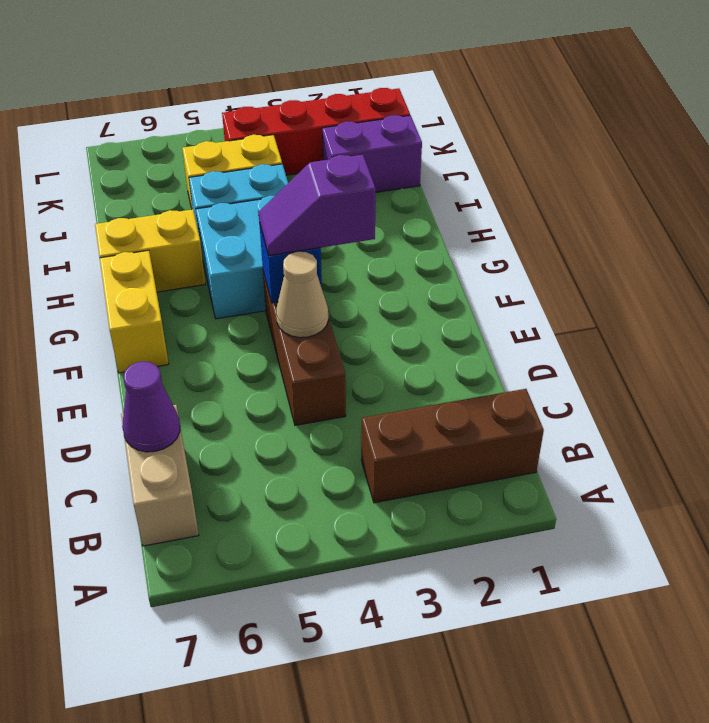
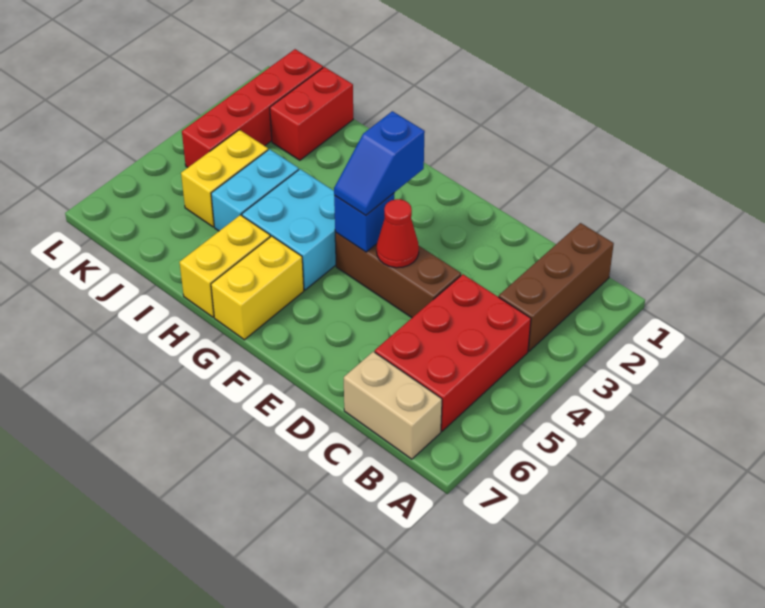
none -> red brick B4:C6 level 1
purple cone C7 level 2 -> none
tan cone E4 level 2 -> red cone E4 level 2
purple slope F3:F4 level 3 top 3 -> blue slope F3:F4 level 3 top 3
yellow brick F7:G7 level 1 -> yellow brick G6:G7 level 1
purple brick J1:J2 level 1 -> red brick J1:J2 level 1

